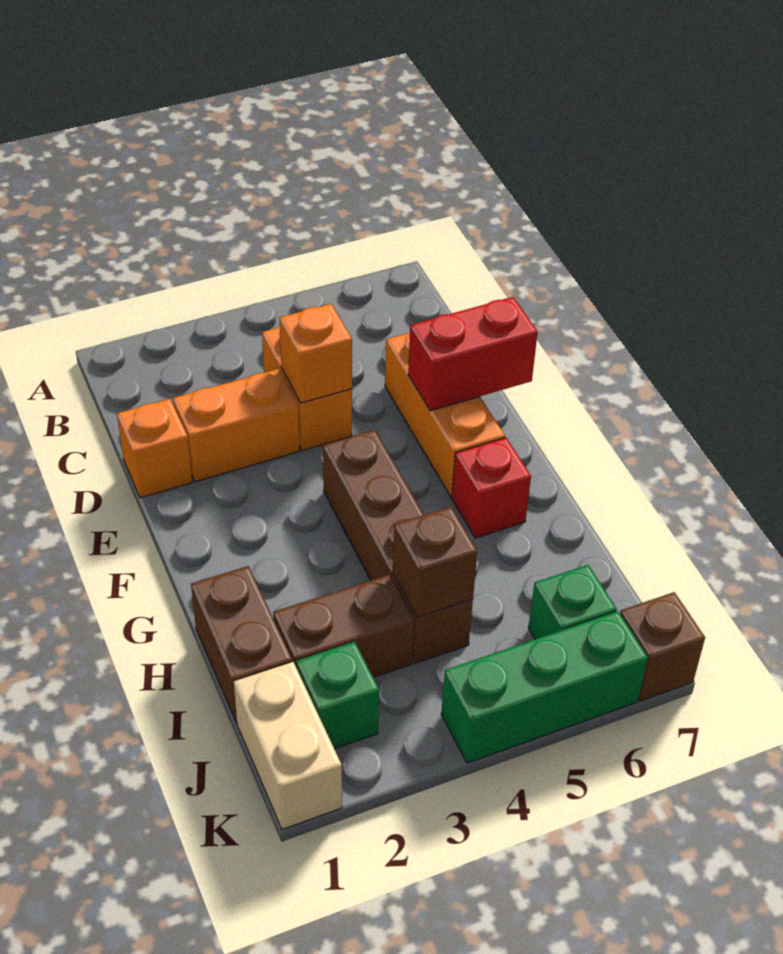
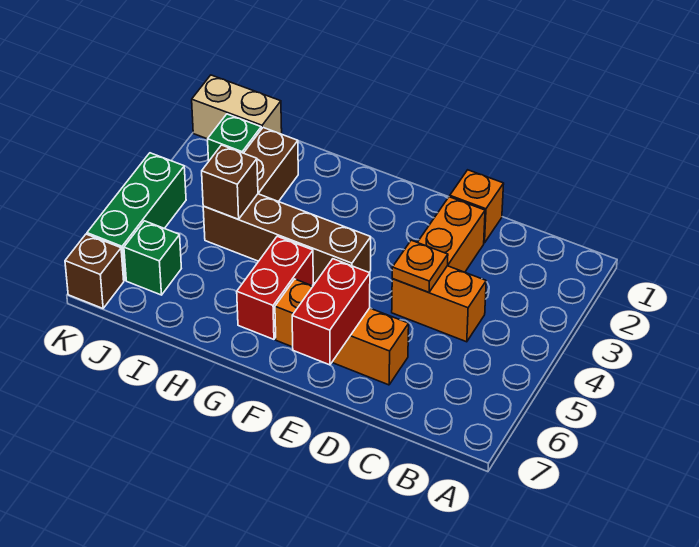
orange brick D4 level 2 -> orange plate D4 level 2
red brick G6 level 1 -> red brick G5:G6 level 1
brown brick H1:I1 level 1 -> none

